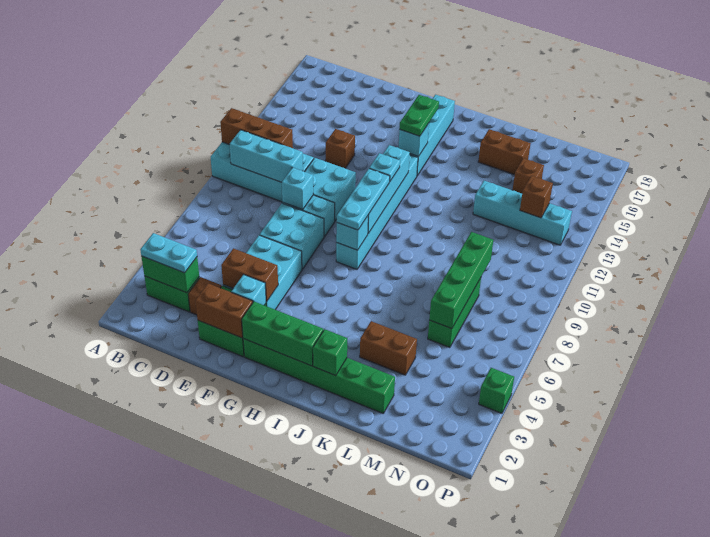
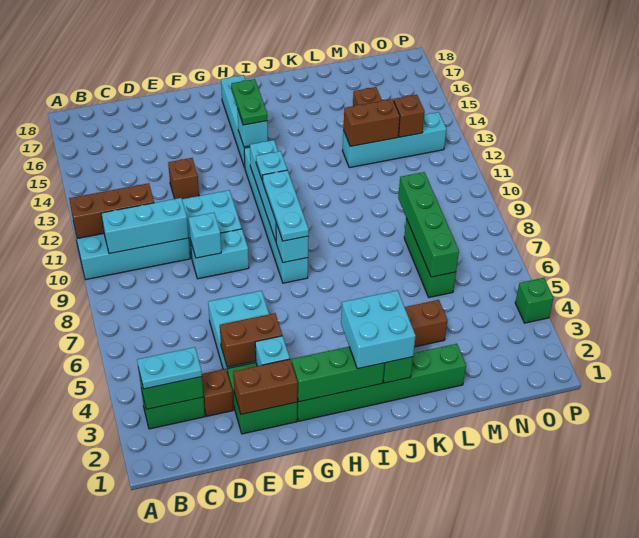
cyan brick E7:F8 level 1 -> cyan brick I2:J3 level 3
brown brick K16:L16 level 1 -> brown brick L13:M13 level 2

